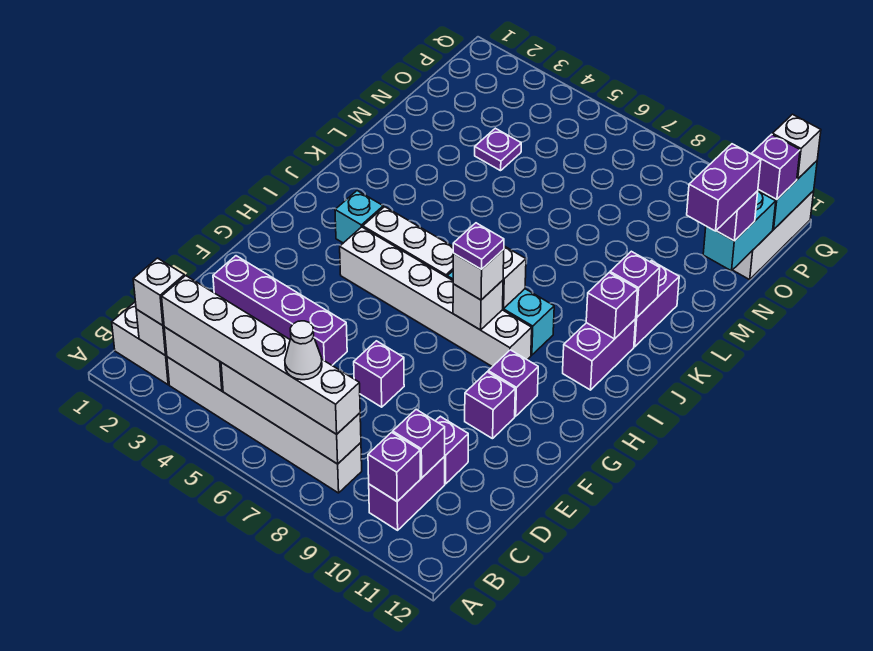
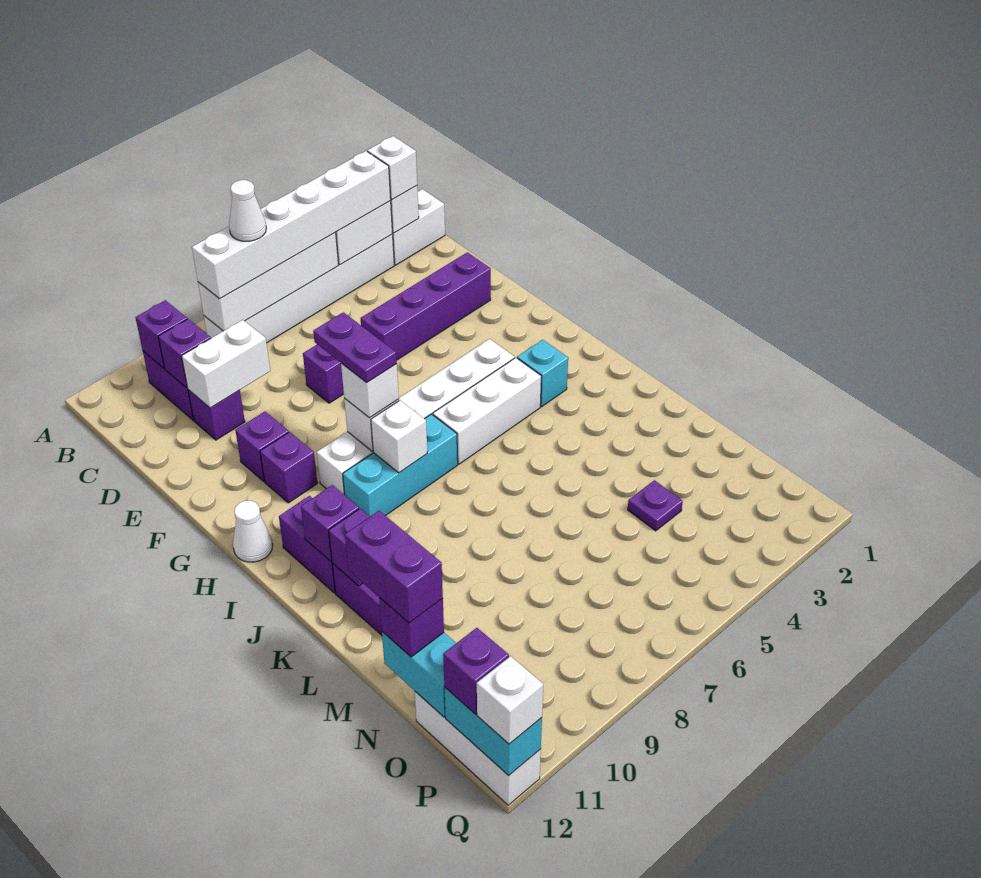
none -> white brick D9:D10 level 2
purple plate H8 level 4 -> purple plate G8:H8 level 4
none -> white cone H12 level 1

